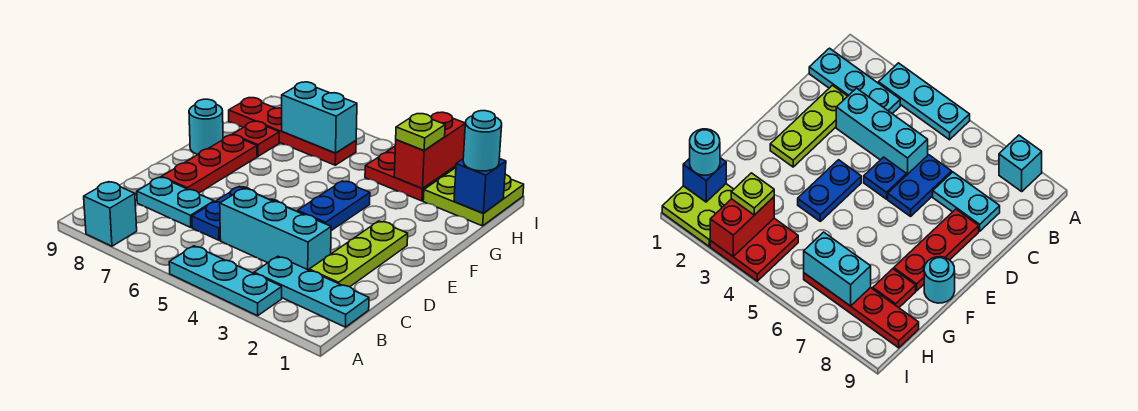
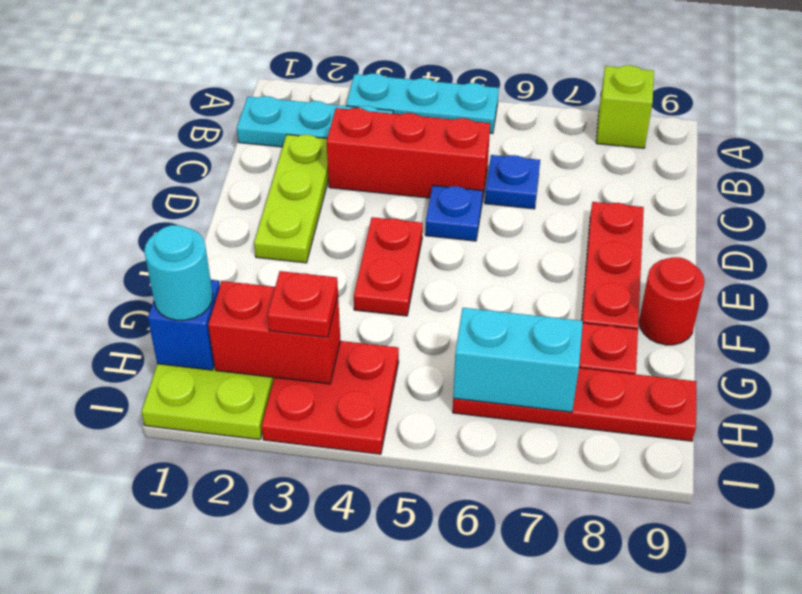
cyan brick A8 level 1 -> lime brick A8 level 1
cyan brick C3:C5 level 1 -> red brick C3:C5 level 1
blue plate C6:D6 level 1 -> blue plate C6 level 1
cyan plate C7:C8 level 1 -> none
blue plate E4:F4 level 1 -> red plate E4:F4 level 1
cyan round brick F9 level 1 -> red round brick F9 level 1
red brick H3:I3 level 2 -> red brick H2:H3 level 2
lime plate H3 level 3 -> red plate H3 level 3

